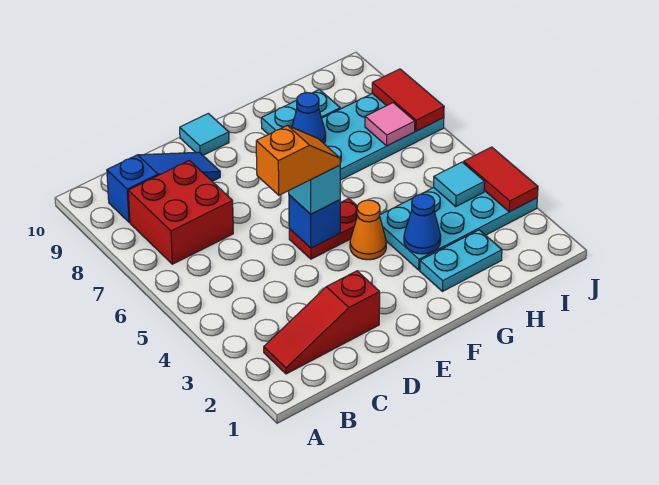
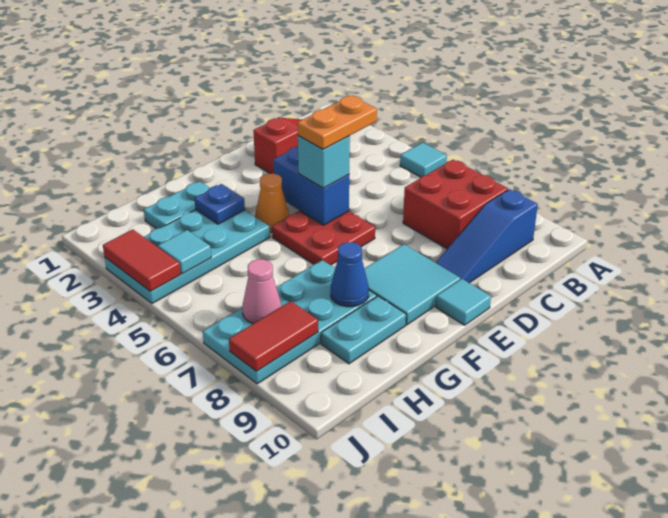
none -> cyan tile A5 level 1
orange slope D5:E5 level 4 top D -> orange plate D5:E5 level 4
red plate E5:F5 level 1 -> red plate E5:F6 level 1
blue brick E5 level 2 -> blue brick E4:E5 level 2
none -> cyan tile E8:F9 level 1
blue cone G3 level 2 -> blue plate G3 level 2
pink tile I7 level 2 -> pink cone I7 level 2
red tile J7:J8 level 2 -> red tile I8:J8 level 2

